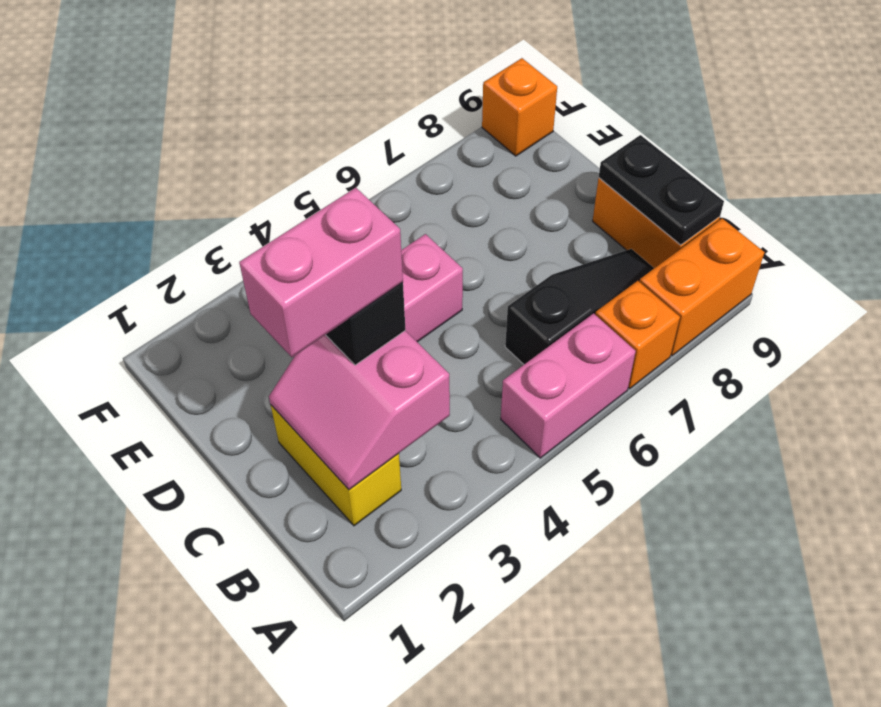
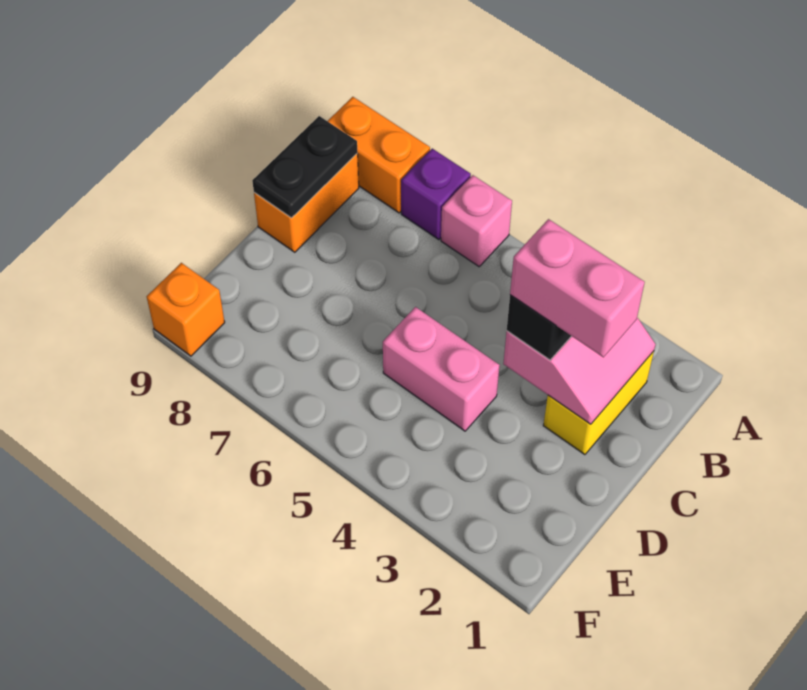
pink brick A5:A6 level 1 -> pink brick A6 level 1
orange brick A7 level 1 -> purple brick A7 level 1
black slope B6:B8 level 1 top 6 -> none

